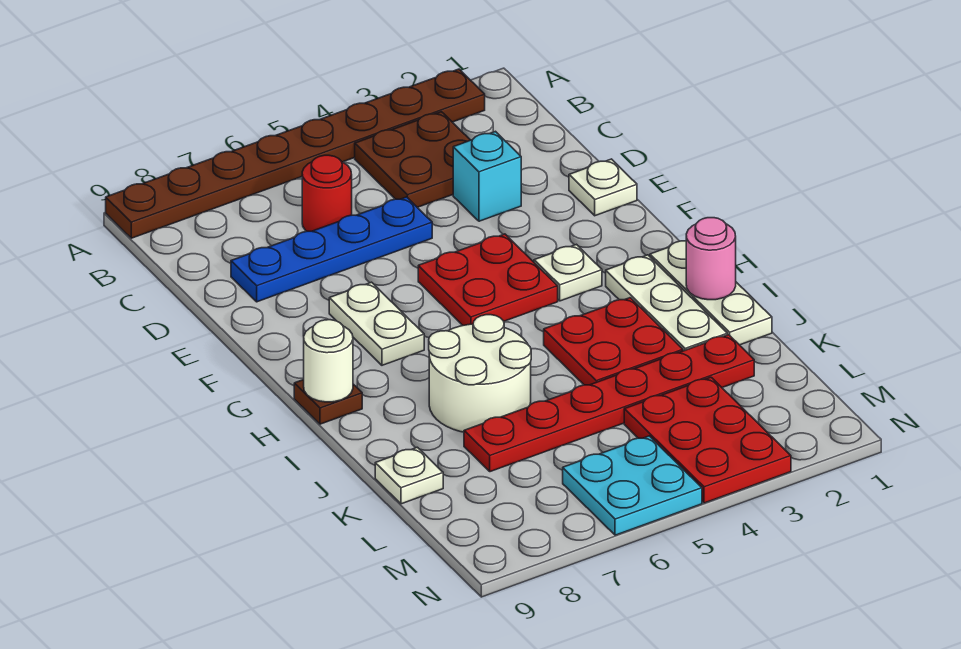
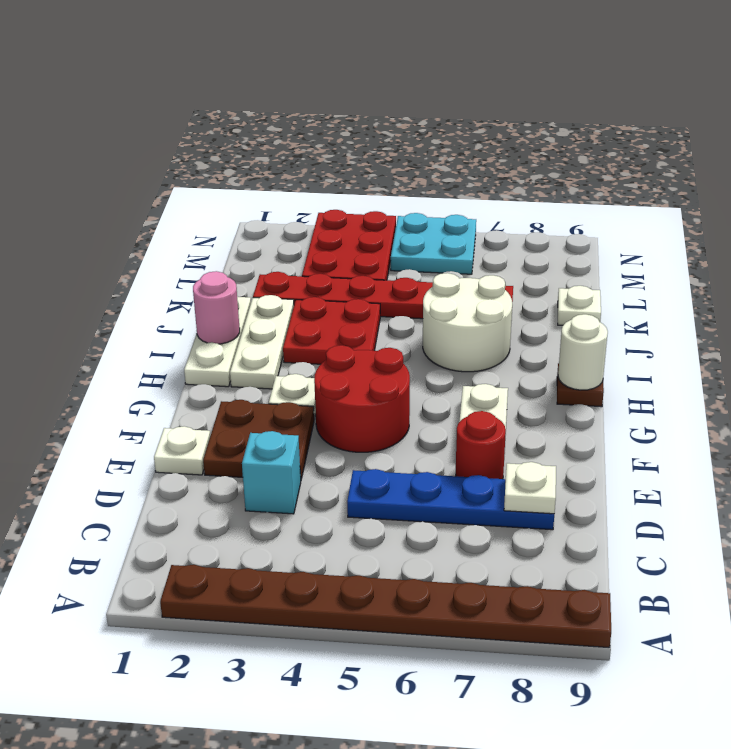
brown plate B3:C4 level 1 -> brown plate E2:F3 level 1
red round brick C6 level 1 -> red round brick E7 level 1
none -> white plate D8 level 2
red plate F4:G5 level 1 -> red round brick F4:G5 level 1

